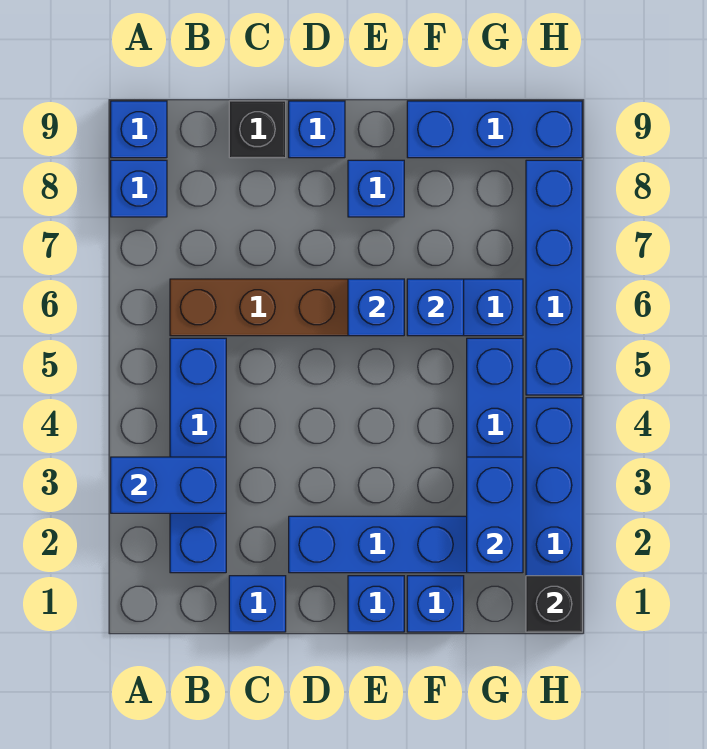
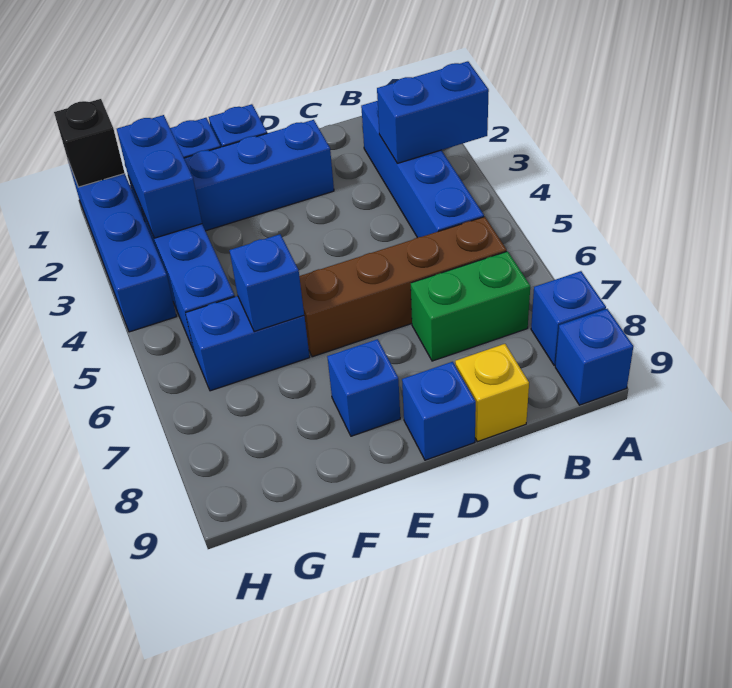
none -> green brick B7:C7 level 1
blue brick C1 level 1 -> none
black brick C9 level 1 -> yellow brick C9 level 1
blue brick E6 level 2 -> none
blue brick F9:H9 level 1 -> none
blue brick H5:H8 level 1 -> none

